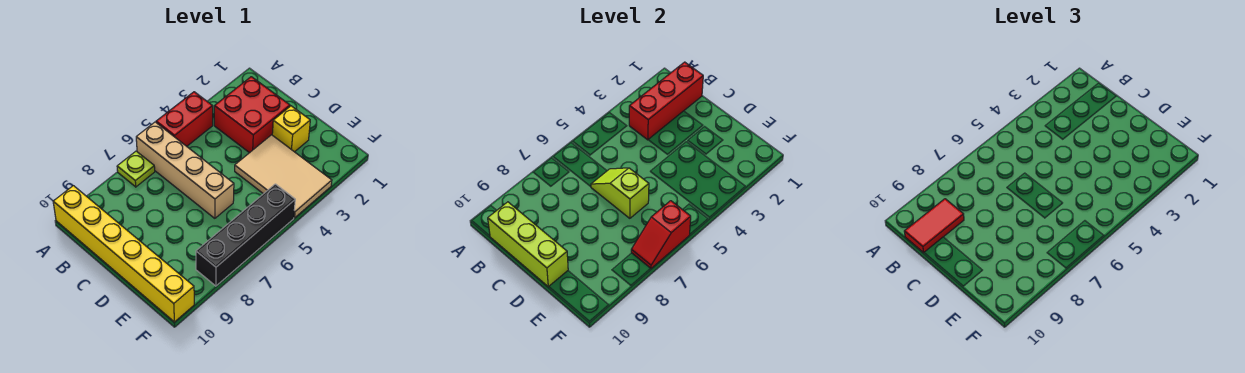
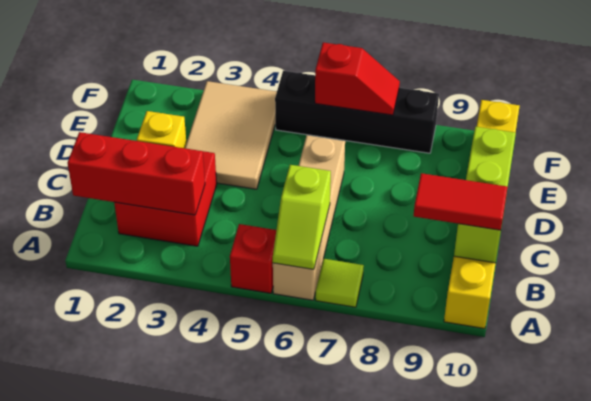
red brick A4:A5 level 1 -> red brick A5 level 1
lime plate A7 level 1 -> lime tile A7 level 1
lime slope C6:D6 level 2 top D -> lime slope A6:B6 level 2 top B

